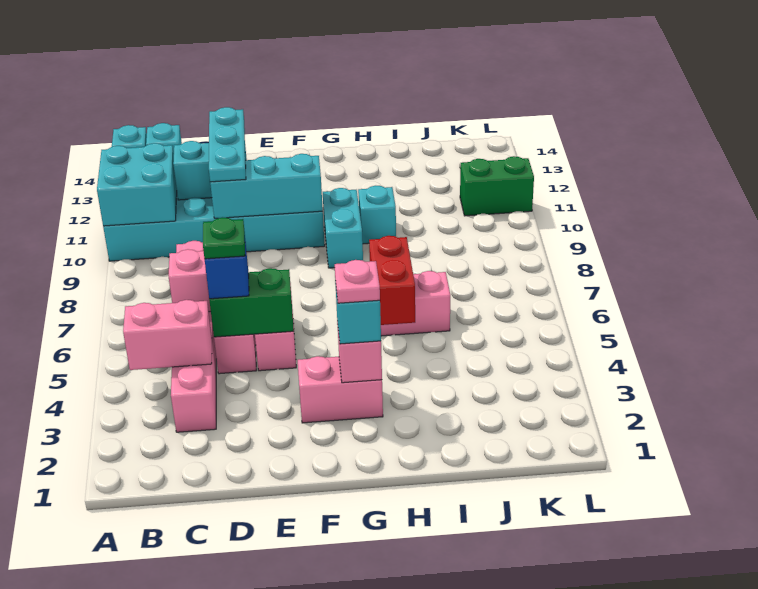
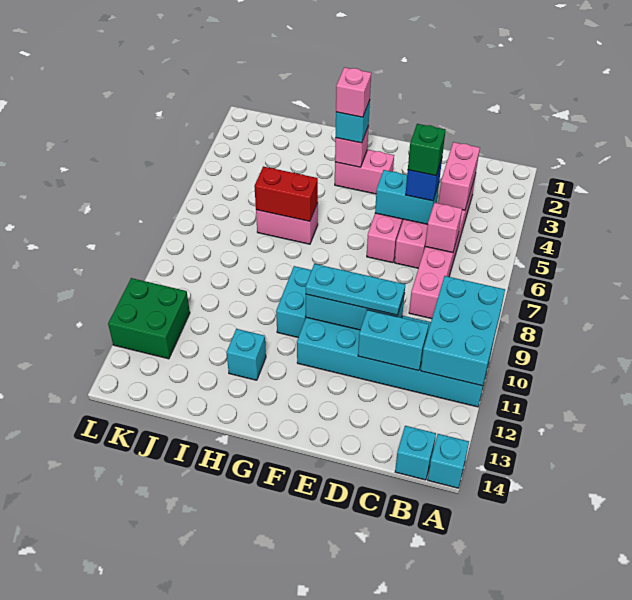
cyan brick A10:B11 level 2 -> cyan brick A9:B11 level 2
pink brick B4:C4 level 2 -> pink brick C3:C4 level 2
green brick D5:E5 level 2 -> cyan brick D5:E5 level 2
green plate D5 level 4 -> green brick D5 level 4
cyan plate D10:D12 level 3 -> cyan plate D10:F10 level 3
pink plate G3 level 4 -> pink brick G3 level 4
red brick H5:H6 level 2 -> red brick H6:I6 level 2
cyan brick H10 level 1 -> cyan brick H12 level 1
green brick K11:L11 level 1 -> green brick K11:L12 level 1

